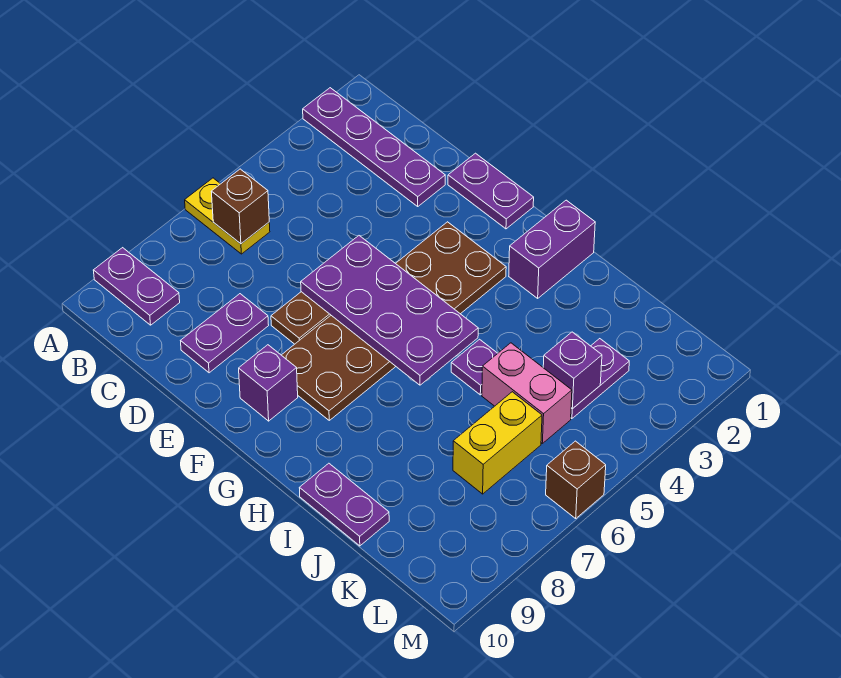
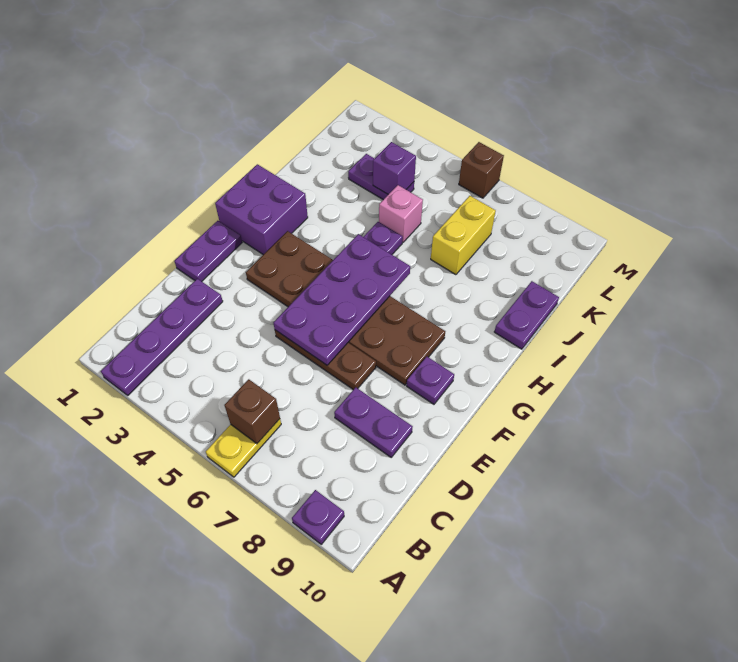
purple plate A9:B9 level 1 -> purple plate A9 level 1
purple brick F9 level 1 -> purple plate F9 level 1
purple brick H1:H2 level 1 -> purple brick G1:H2 level 1
pink brick J5:K5 level 1 -> pink brick J5 level 1
yellow brick K6:K7 level 1 -> yellow brick J7:K7 level 1

